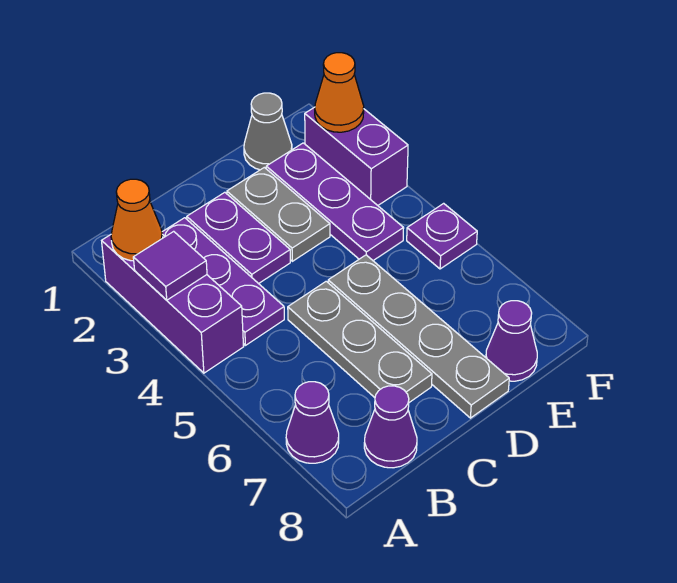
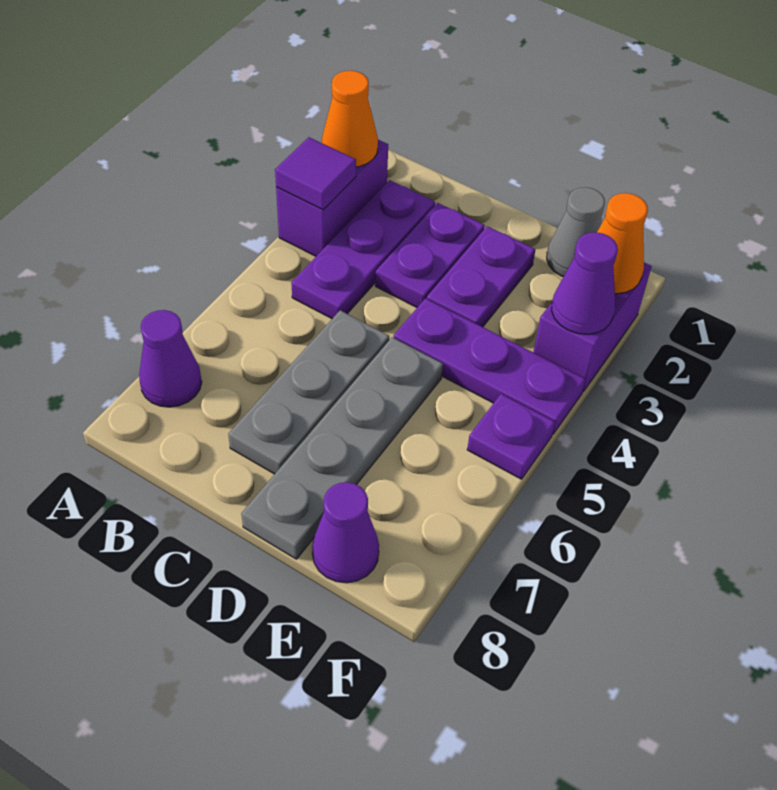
purple brick A2:A4 level 1 -> purple brick A2:A3 level 1
purple cone B8 level 1 -> purple cone F3 level 2
grey plate D2:D3 level 1 -> purple plate D2:D3 level 1
purple plate E2:E4 level 1 -> purple plate D4:F4 level 1

